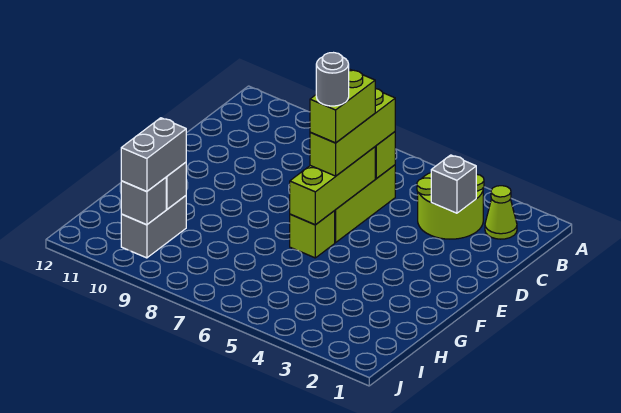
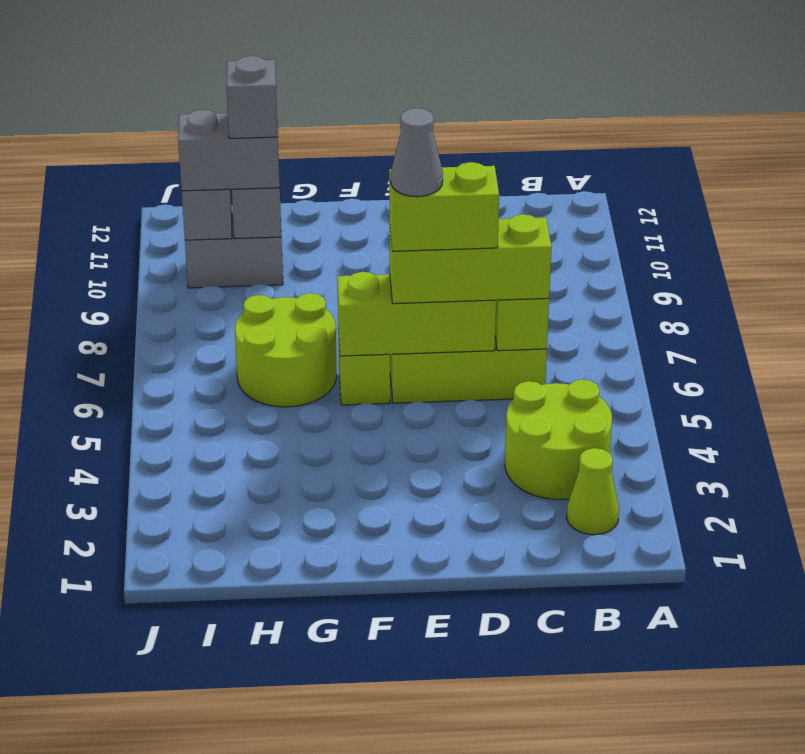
grey brick C3 level 2 -> grey brick H10 level 4
grey round brick E6 level 5 -> grey cone E6 level 5
none -> lime round brick G6:H7 level 1

